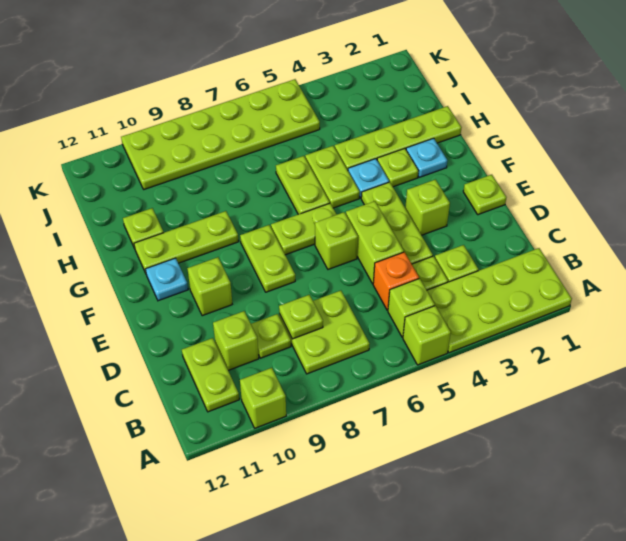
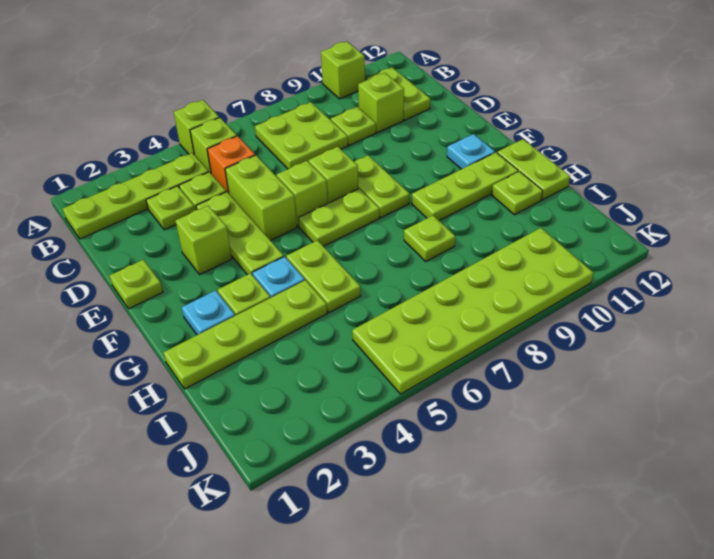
lime plate A1:B4 level 1 -> lime plate B1:B4 level 1
lime plate C8 level 2 -> lime plate H8 level 1
lime brick E10 level 1 -> lime brick E7 level 1
lime plate G6:H6 level 1 -> lime plate G12:H12 level 1

